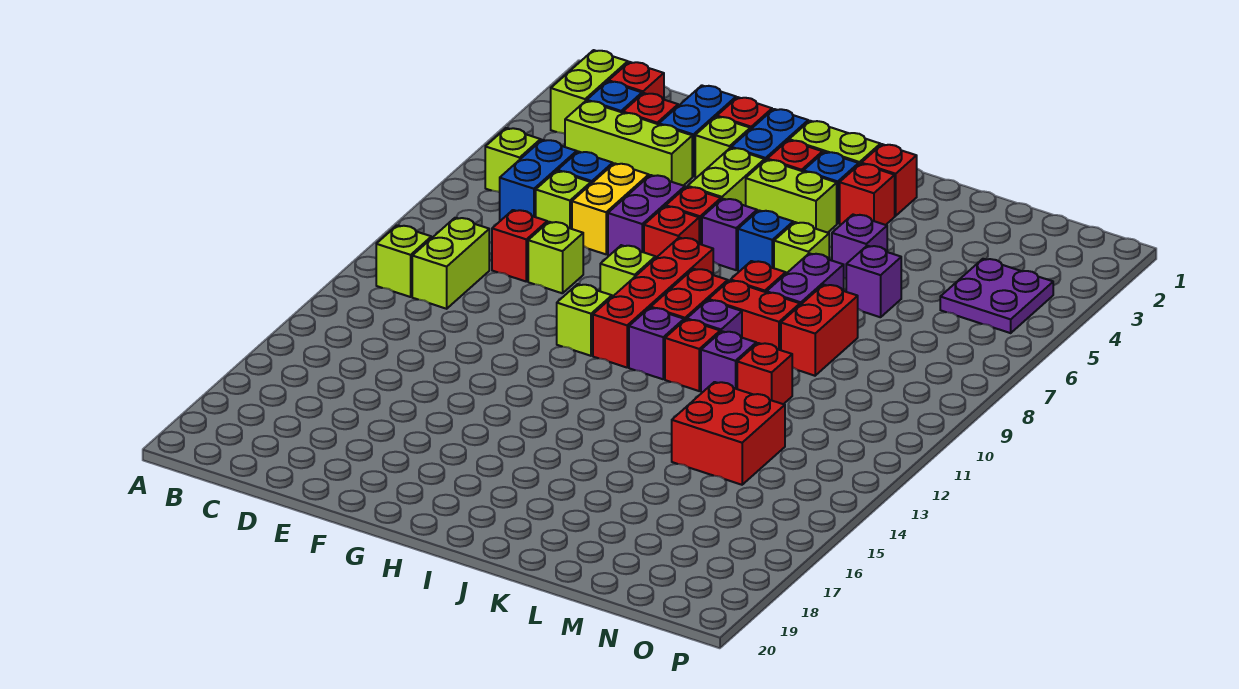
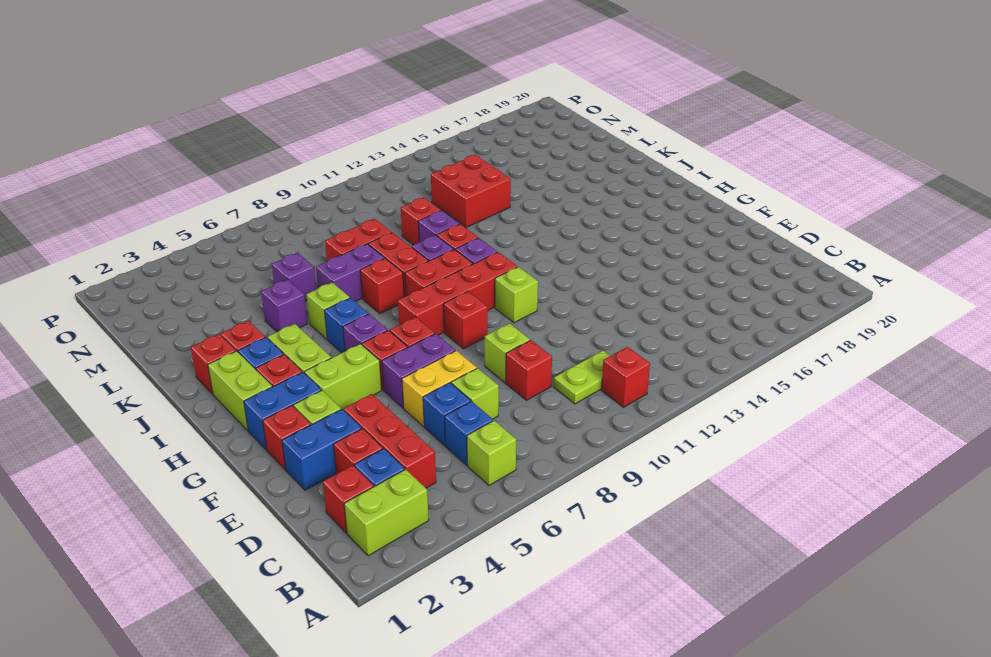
lime brick B11 level 1 -> red brick B11 level 1
lime brick C4:E4 level 1 -> red brick C4:E4 level 1
blue brick C6:C7 level 1 -> blue brick C6 level 1
lime brick C10:C11 level 1 -> lime plate C10:C11 level 1
lime brick G9 level 1 -> red brick G9 level 1
purple plate N4:O5 level 1 -> none

